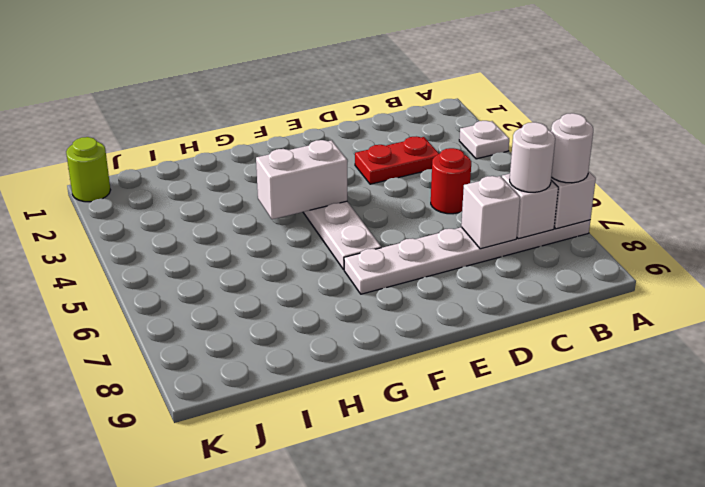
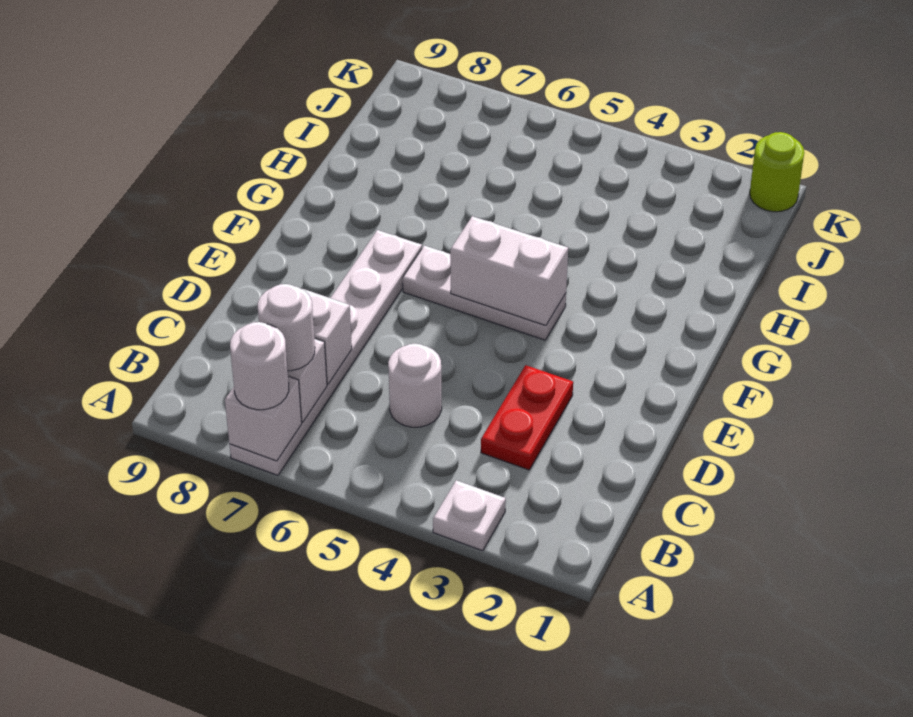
red round brick C5 level 1 -> white round brick C5 level 1
white brick F4:G4 level 2 -> white brick F4:F5 level 2

